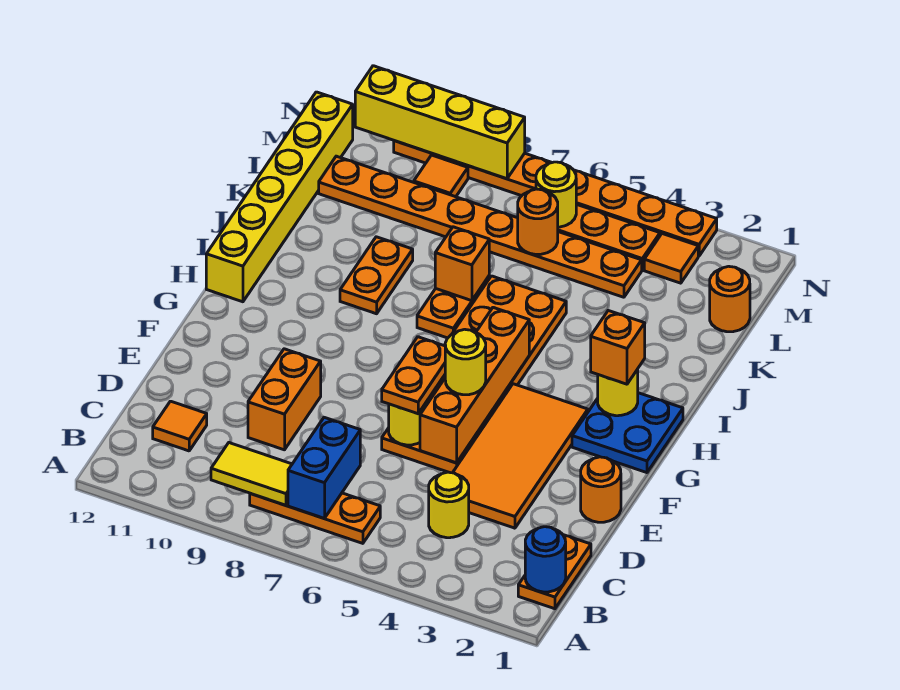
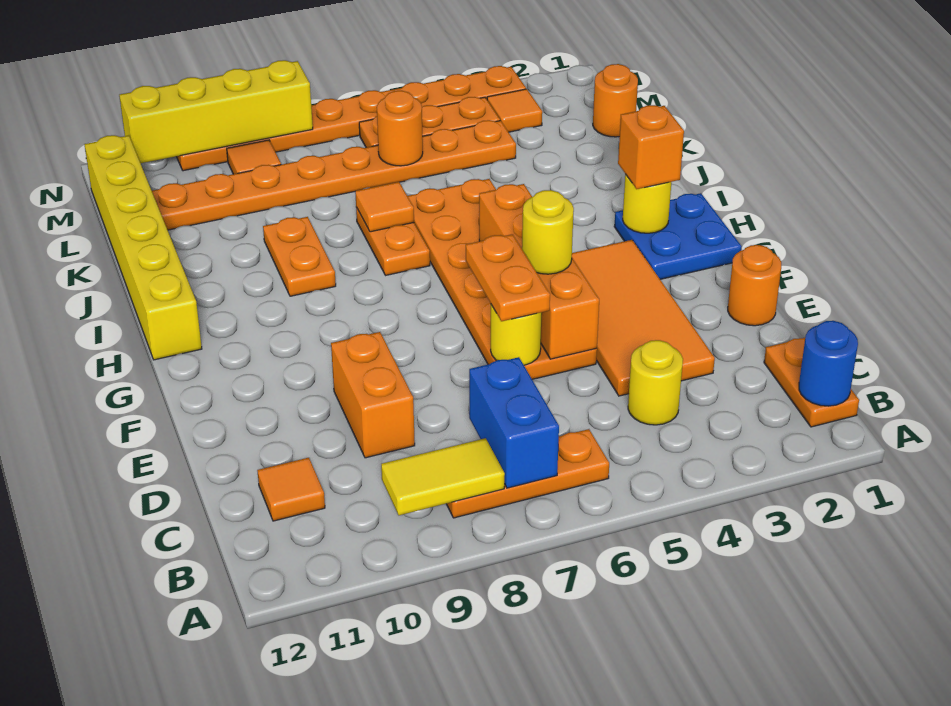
orange brick J7 level 2 -> orange tile J7 level 2
yellow round brick M6 level 2 -> none

